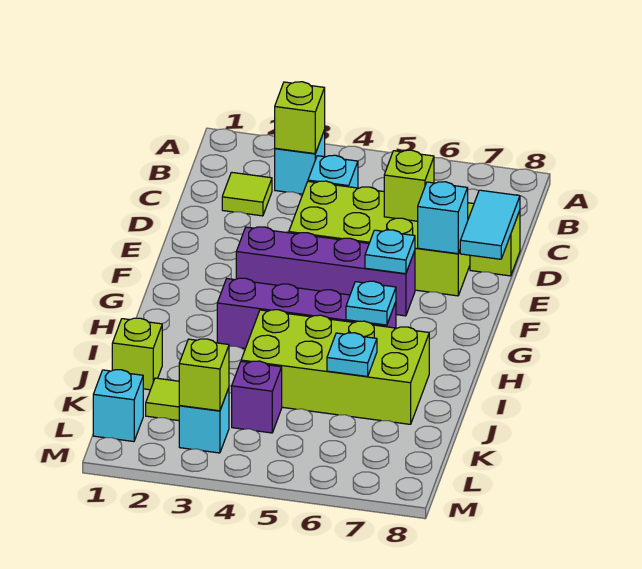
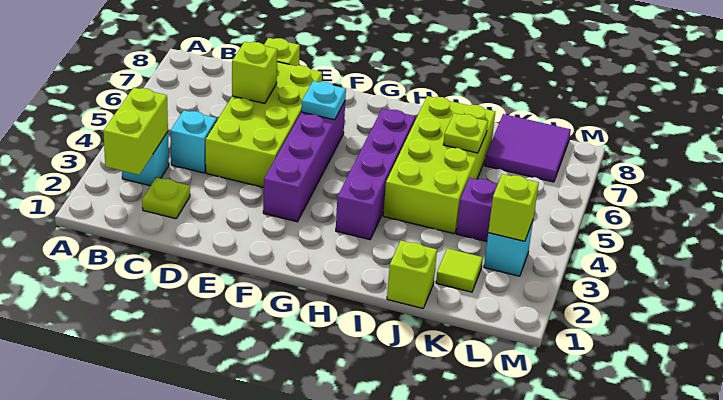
lime brick B3 level 2 -> lime brick B2:B3 level 2
lime tile C2 level 1 -> lime plate C2 level 1
cyan tile D8:E8 level 2 -> none
cyan brick E7 level 2 -> none
cyan plate H6 level 2 -> none
cyan plate J6 level 2 -> lime plate J6 level 2
none -> purple tile K7:L8 level 1
cyan brick L1 level 1 -> none

